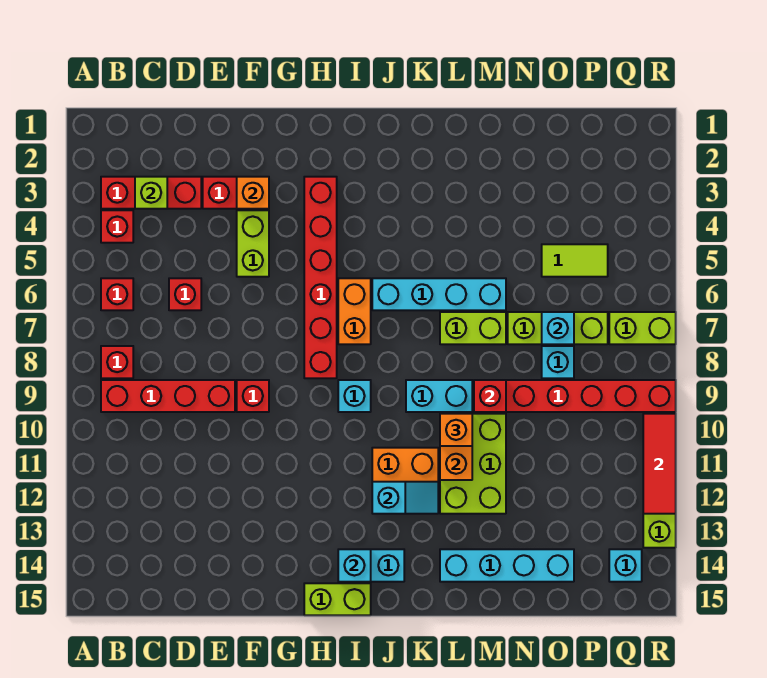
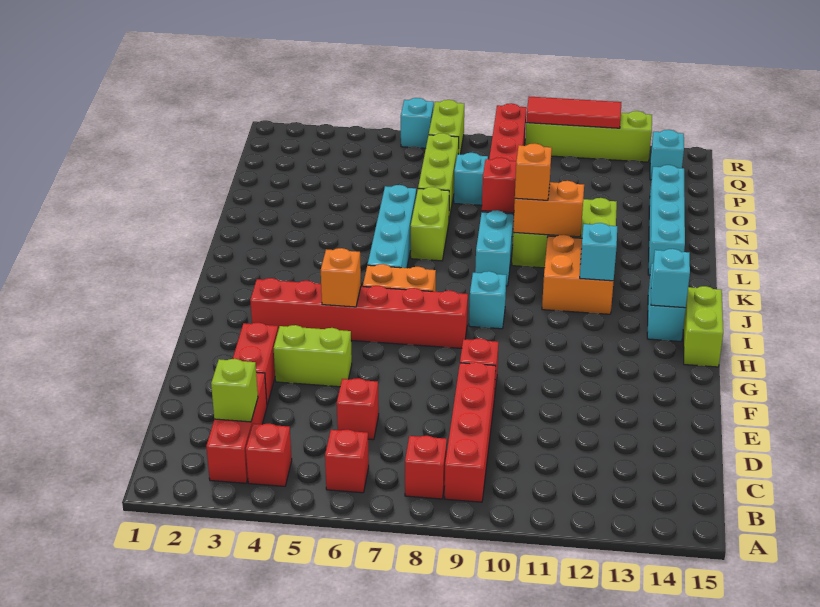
orange brick F3 level 2 -> orange brick H5 level 2
lime tile O5:P5 level 1 -> none
cyan brick O7 level 2 -> cyan brick R6 level 1

